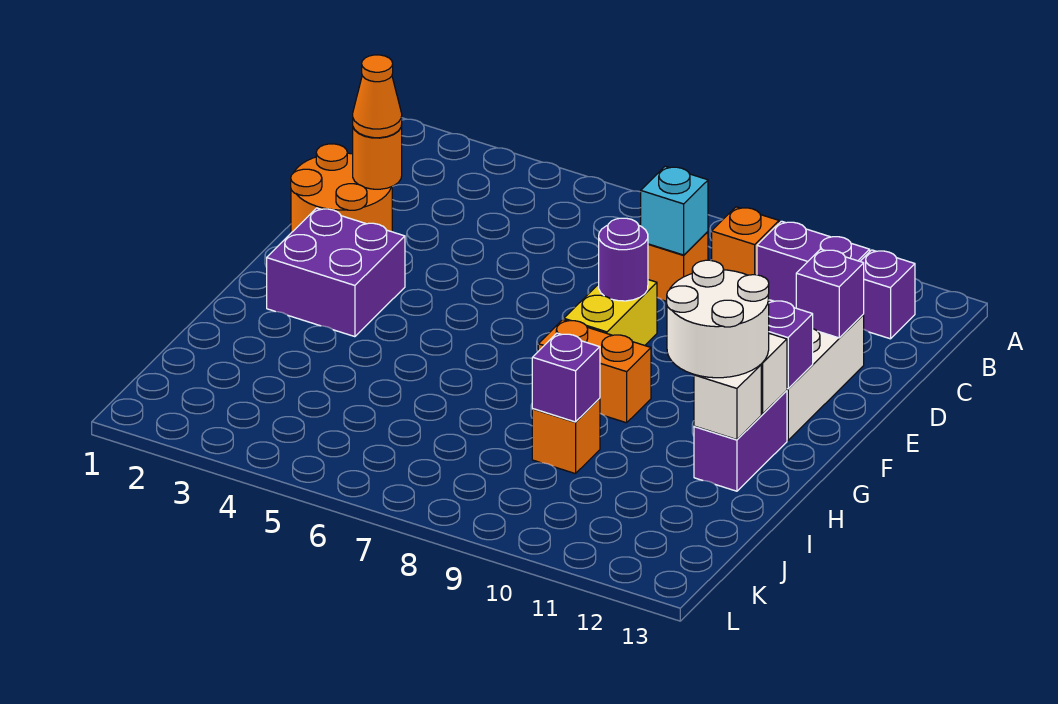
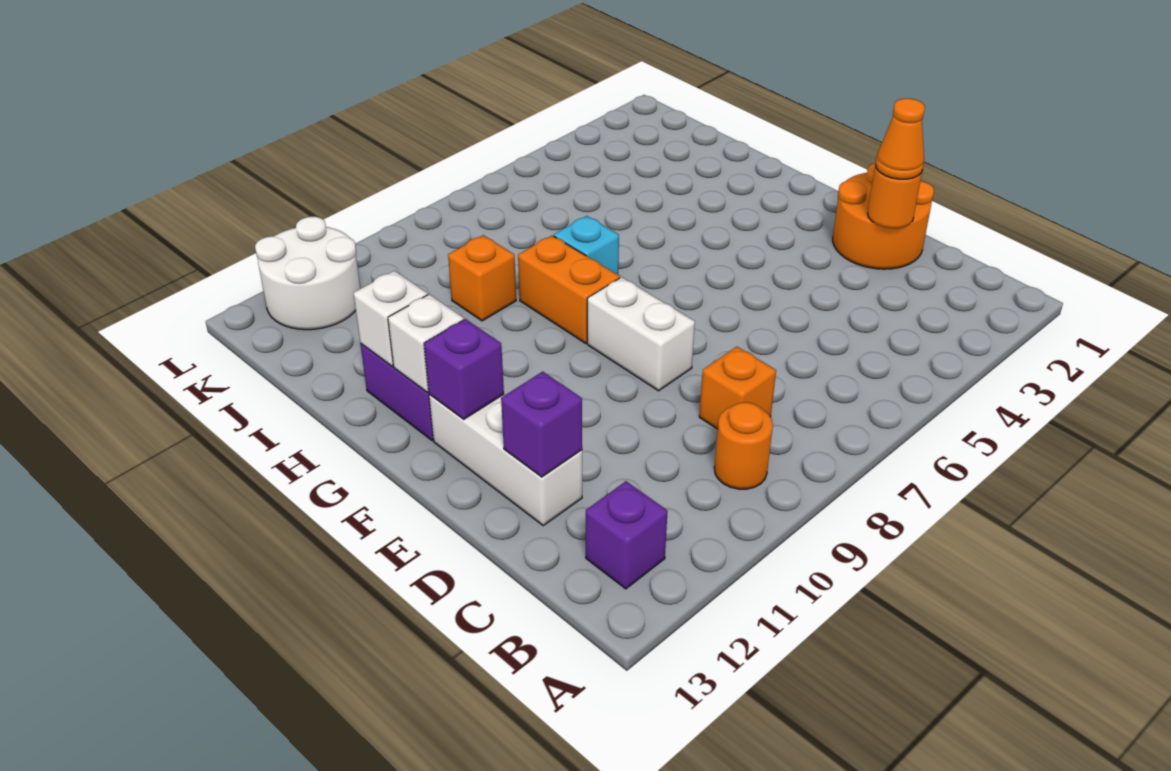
orange brick B9 level 1 -> orange round brick B9 level 1
purple brick B10:B11 level 1 -> none
cyan brick C8 level 2 -> cyan brick H7 level 1
yellow brick E8:F8 level 1 -> white brick E8:F8 level 1
purple round brick E8 level 2 -> none
purple brick F2:G3 level 1 -> none
orange brick G8:G9 level 1 -> orange brick G8:H8 level 1
white round brick G11:H12 level 3 -> white round brick K11:L12 level 1
purple brick I9 level 2 -> none

